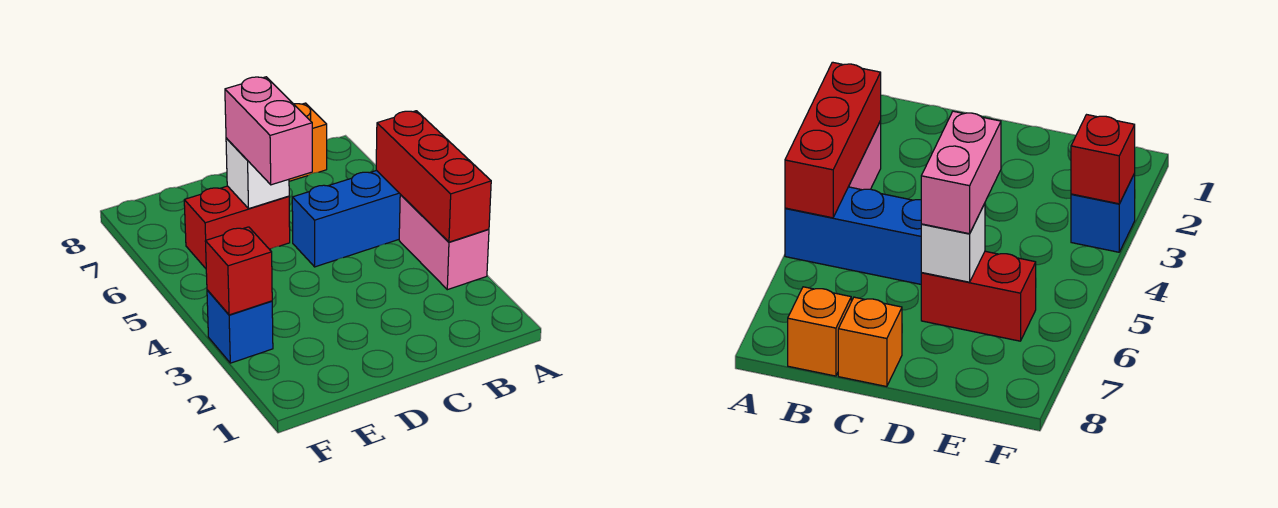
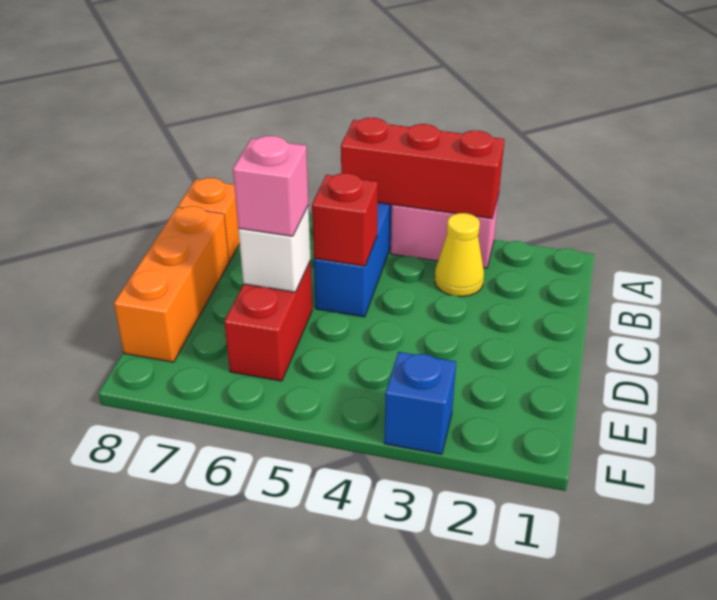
none -> yellow cone B3 level 1
orange brick C8 level 1 -> orange brick C8:E8 level 1
pink brick D5:D6 level 3 -> pink brick D6 level 3
red brick F3 level 2 -> red brick C5 level 2

